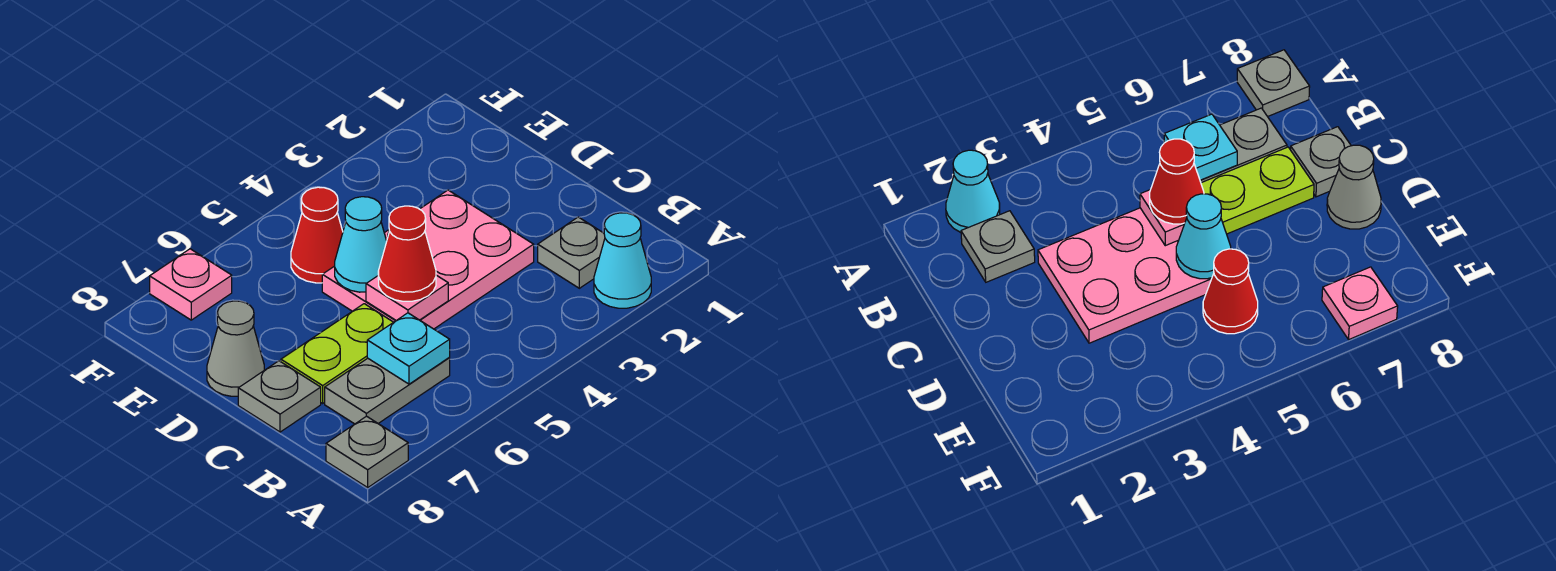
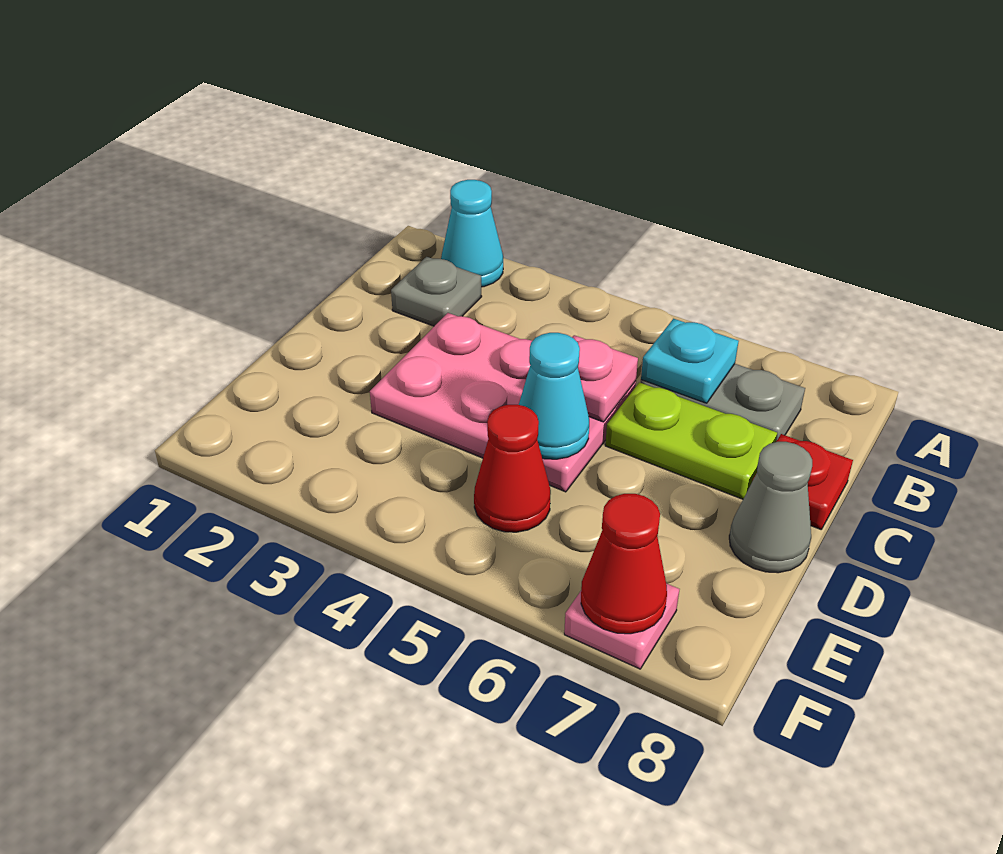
grey plate A8 level 1 -> none
red cone C5 level 3 -> red cone F7 level 2
grey plate C8 level 1 -> red plate C8 level 1

